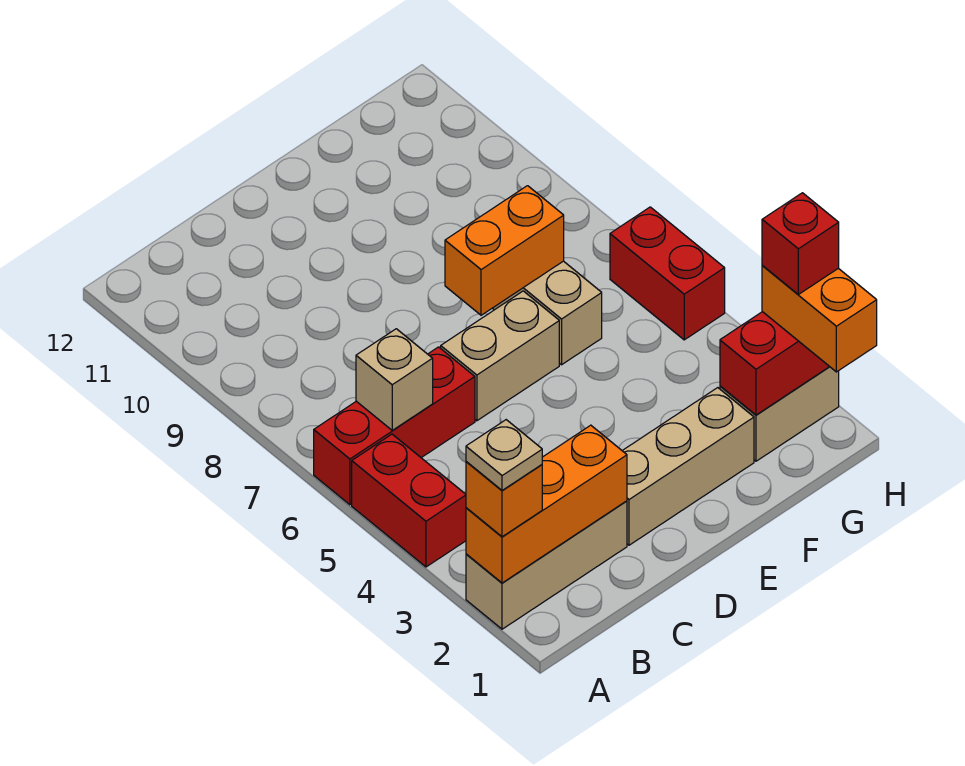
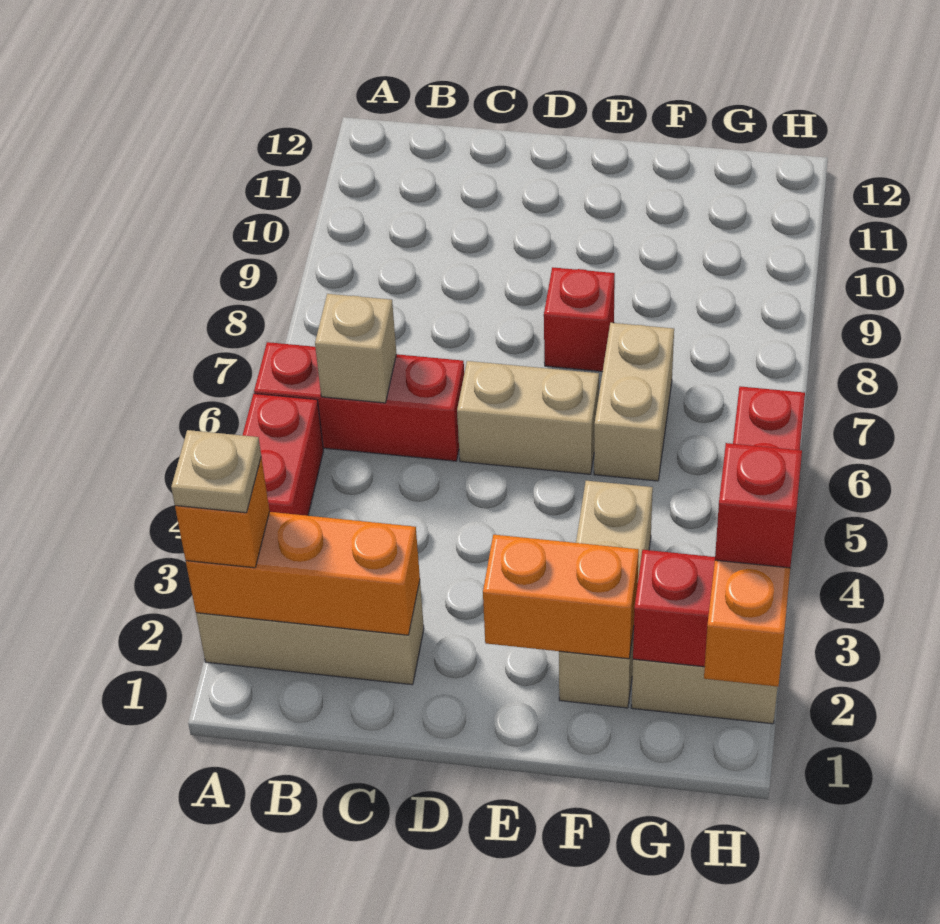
tan brick D2:F2 level 1 -> tan brick F2:F4 level 1
orange brick E7:F7 level 2 -> orange brick E2:F2 level 2
none -> red brick E8 level 1

